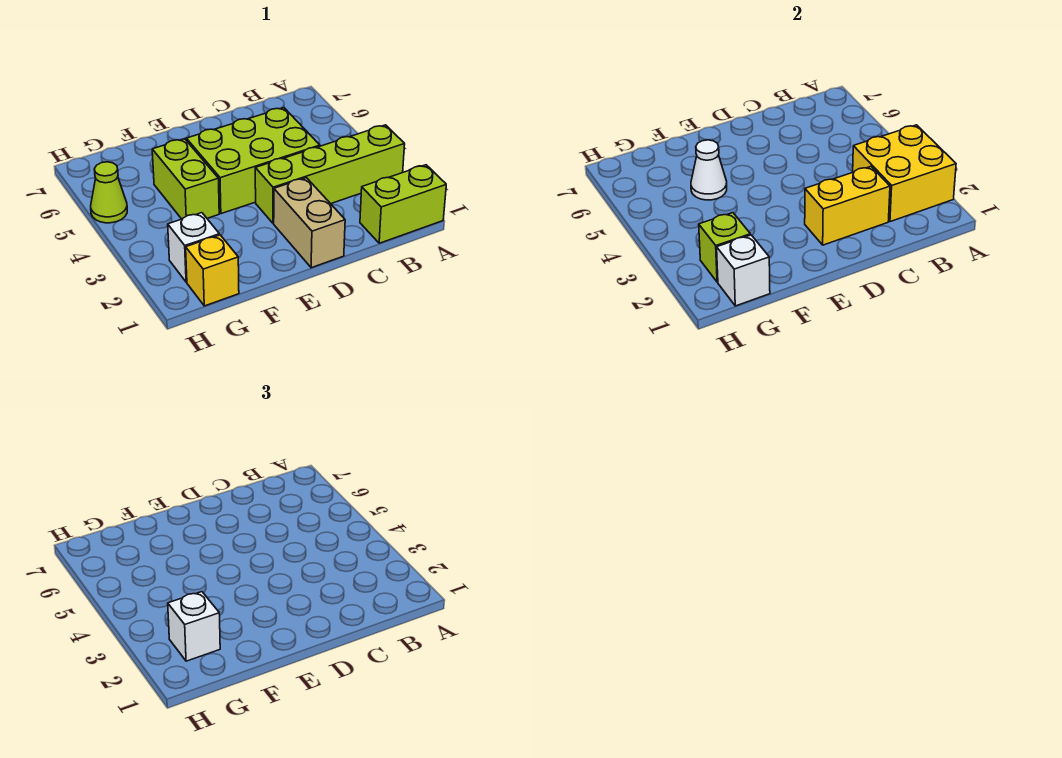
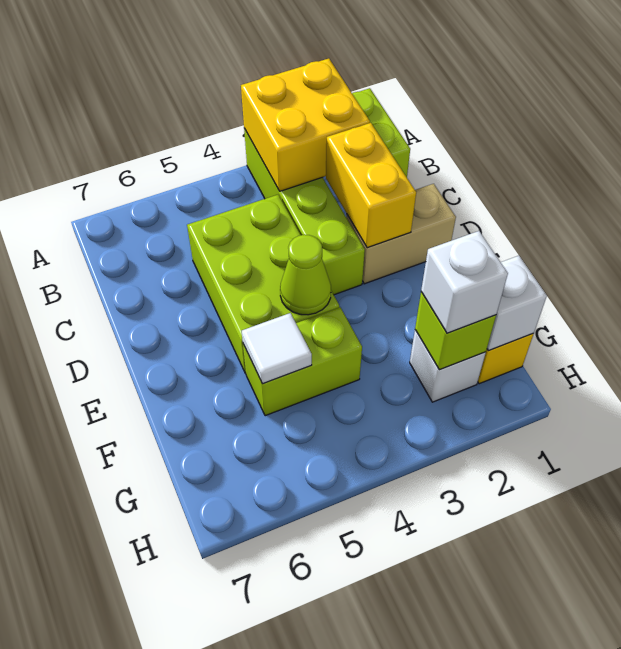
white cone F5 level 2 -> white tile F5 level 2
lime cone H5 level 1 -> lime cone E4 level 2

